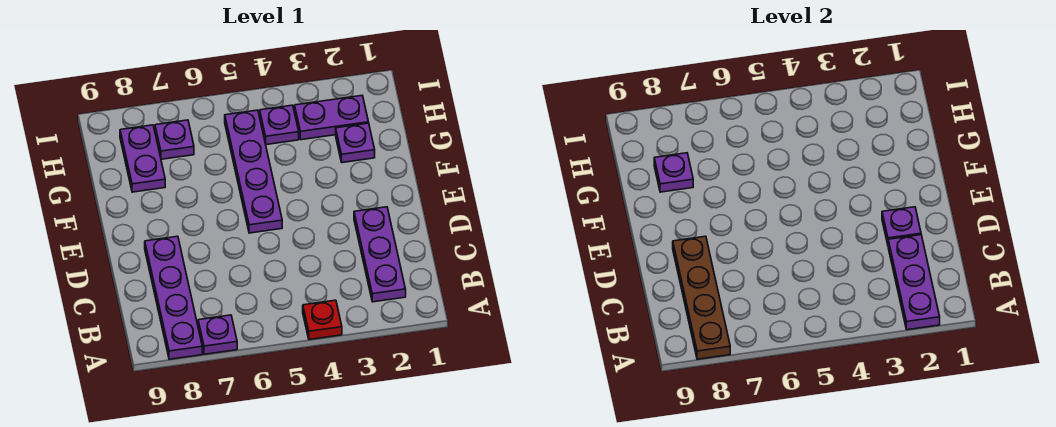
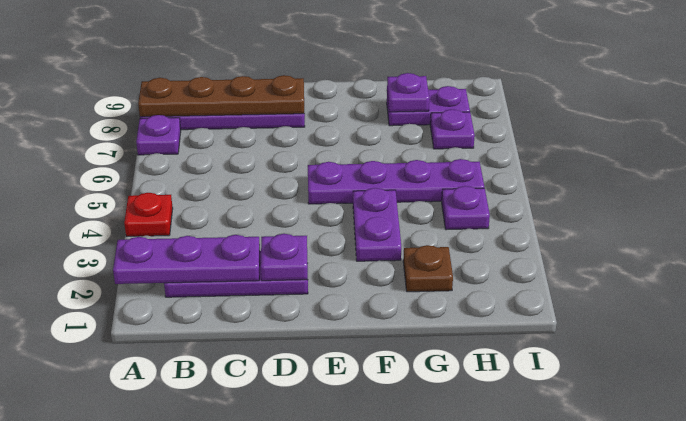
purple plate G2 level 1 -> brown plate G2 level 1
purple plate H2:H3 level 1 -> purple plate F3:F4 level 1

